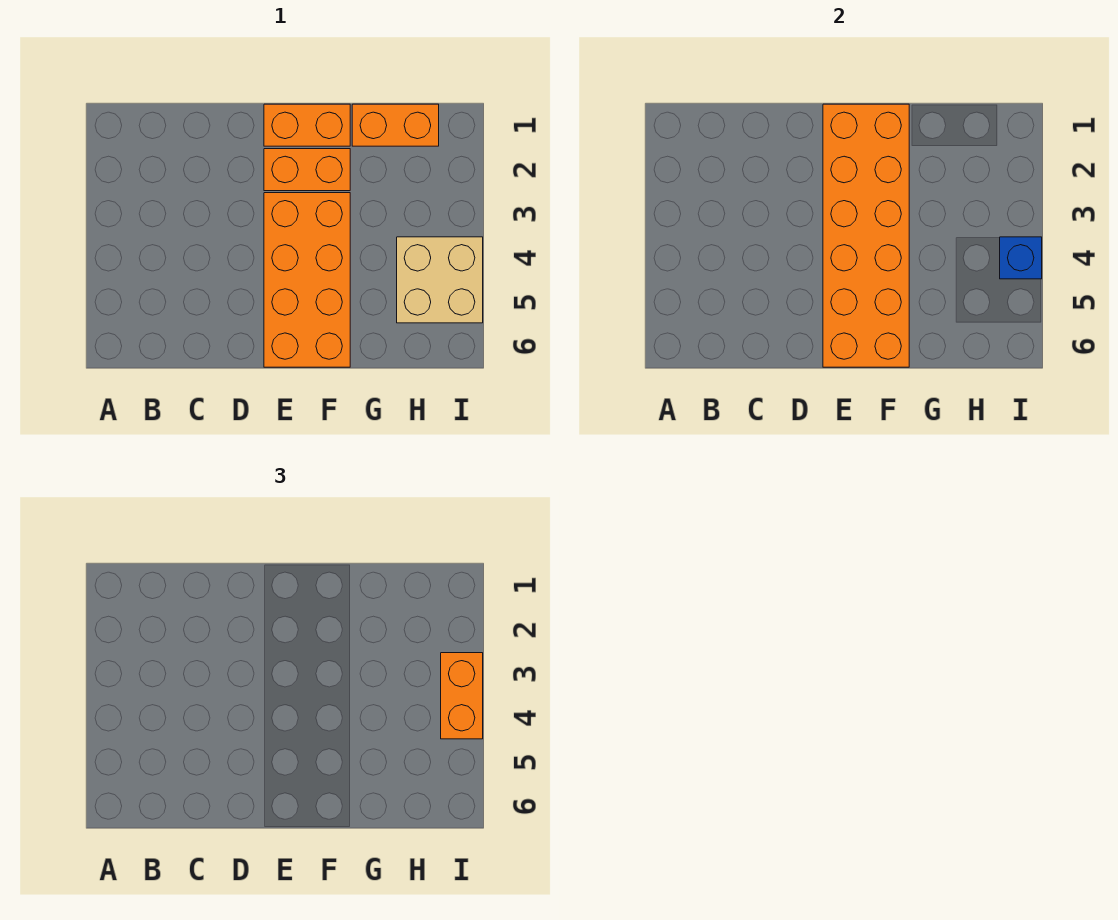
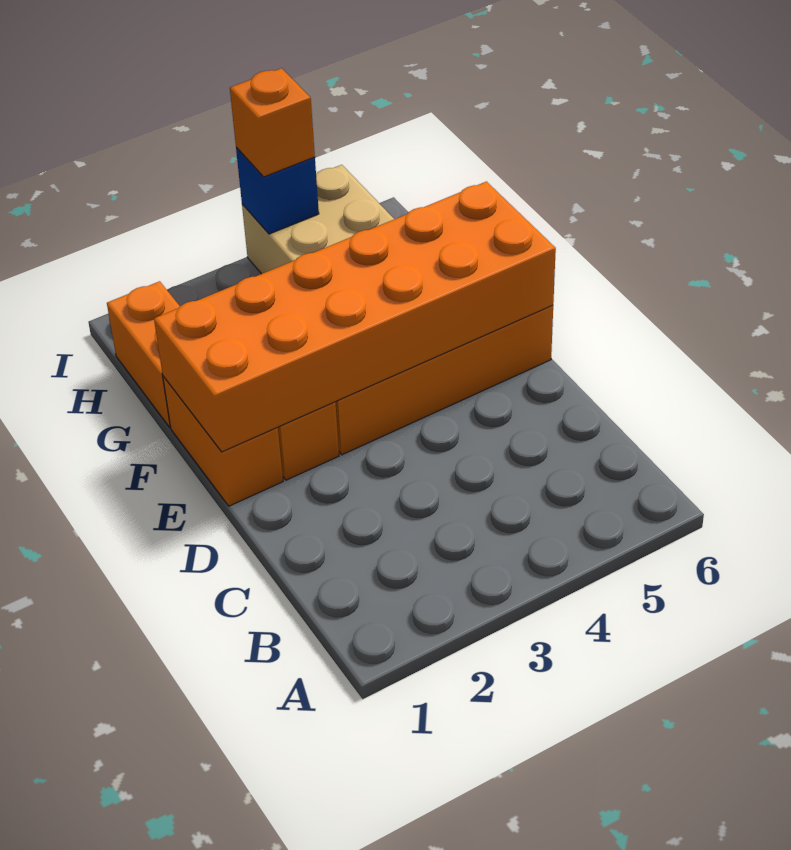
orange brick I3:I4 level 3 -> orange brick I4 level 3

